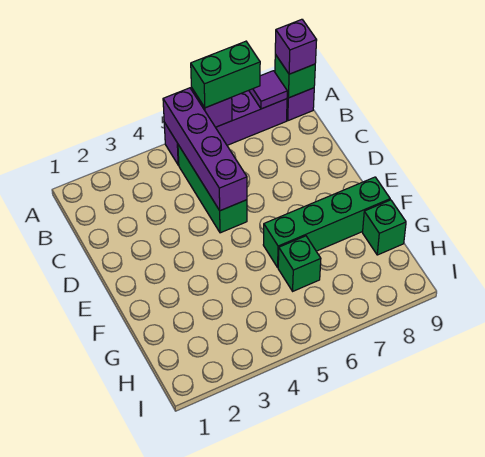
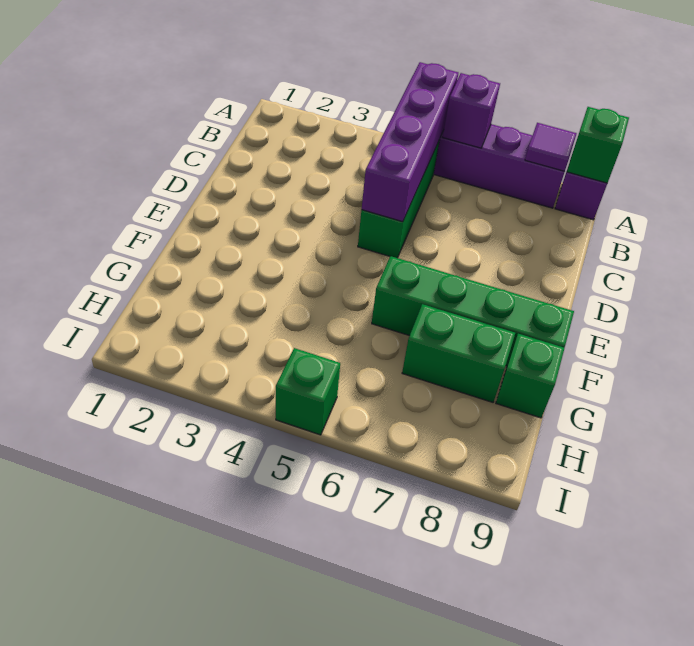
green brick A6:A7 level 3 -> green brick G7:G8 level 1
purple brick A9 level 3 -> none
green brick G6 level 1 -> green brick I5 level 1

